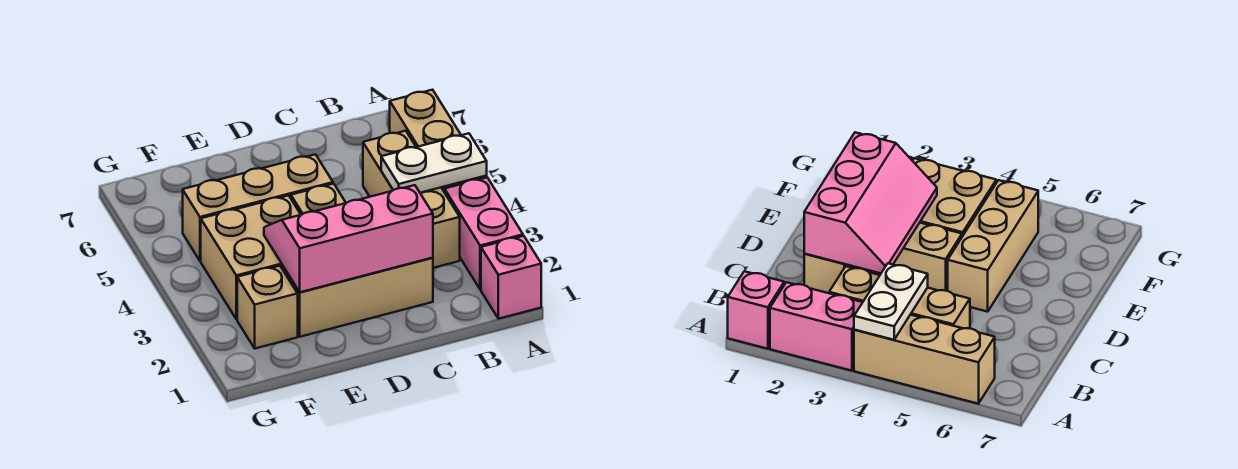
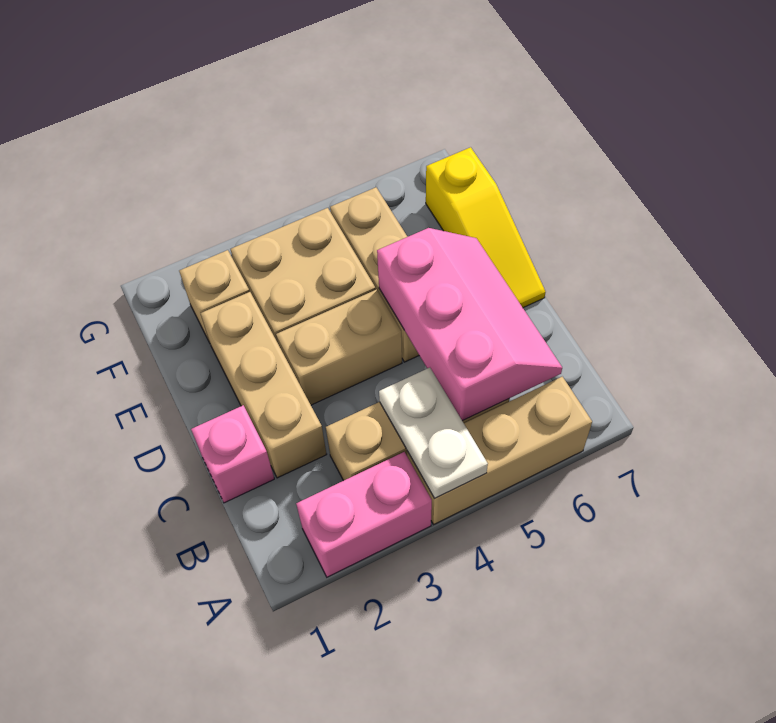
pink brick A1 level 1 -> pink brick C1 level 1
pink slope C2:E3 level 2 top 2 -> pink slope B5:D6 level 2 top 5
none -> yellow slope D7:F7 level 1 top F

